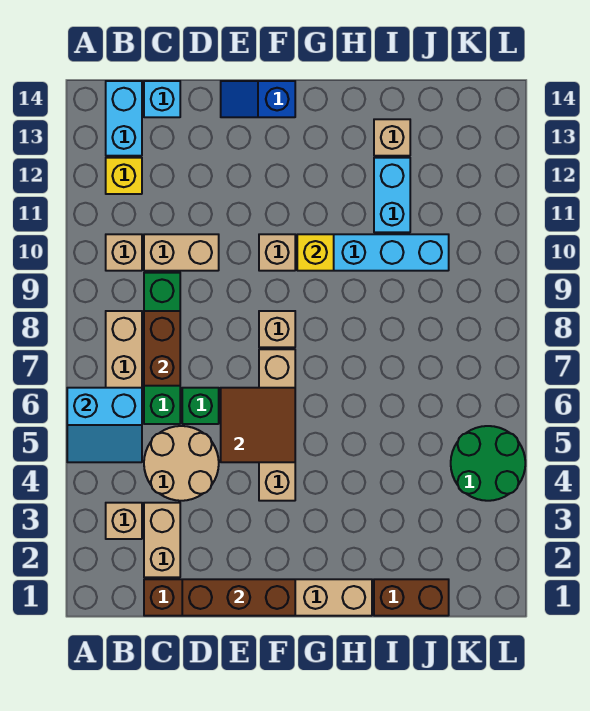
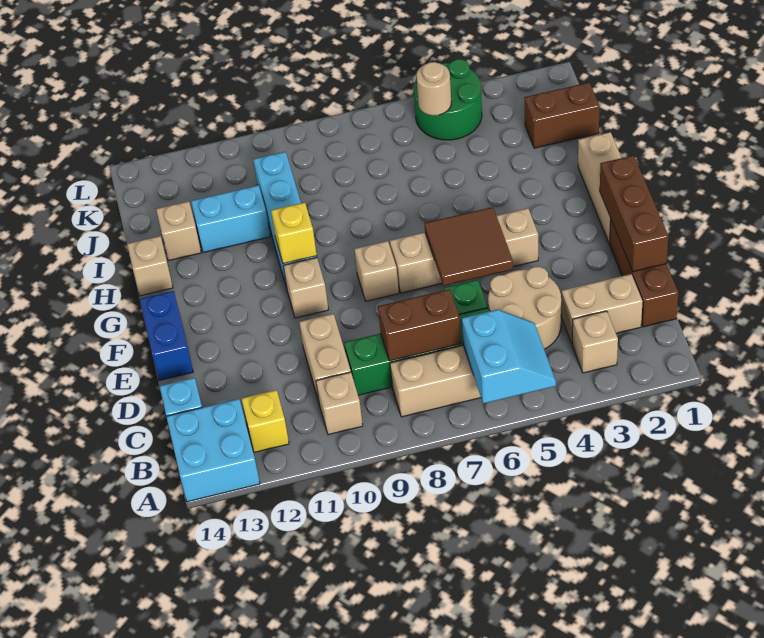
cyan brick B13:B14 level 1 -> cyan brick A13:B14 level 1
blue slope E14:F14 level 1 top F -> blue brick E14:F14 level 1
none -> tan brick H14 level 1
brown brick I1:J1 level 1 -> brown brick J1:J2 level 1
none -> tan round brick K5 level 2

